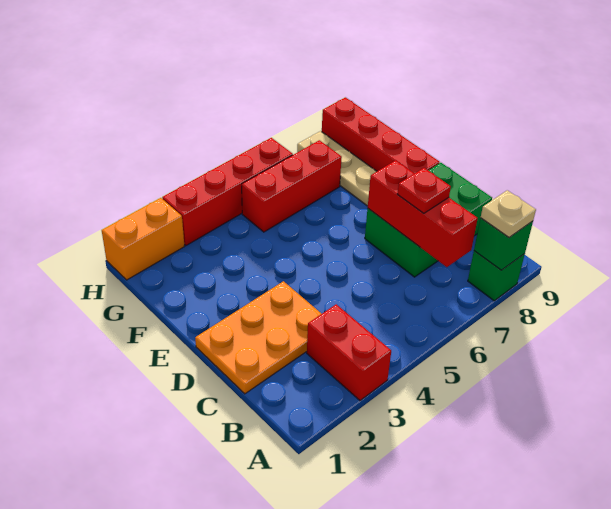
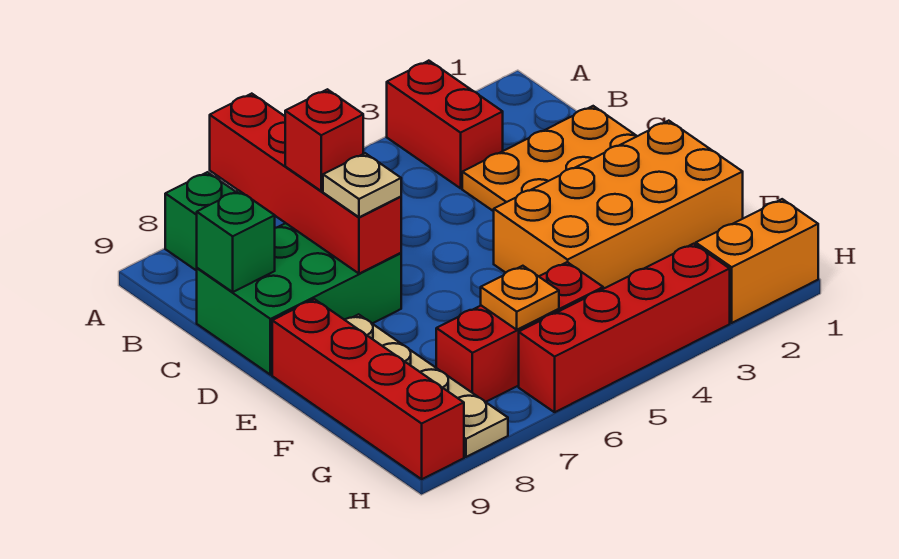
green brick A8 level 2 -> green brick C9 level 2
tan plate A8 level 3 -> tan plate D7 level 3
red brick B7:D7 level 2 -> red brick A7:D7 level 2
red plate C7 level 3 -> red brick C7 level 3
none -> orange brick E1:F4 level 1
none -> orange plate G6 level 2

